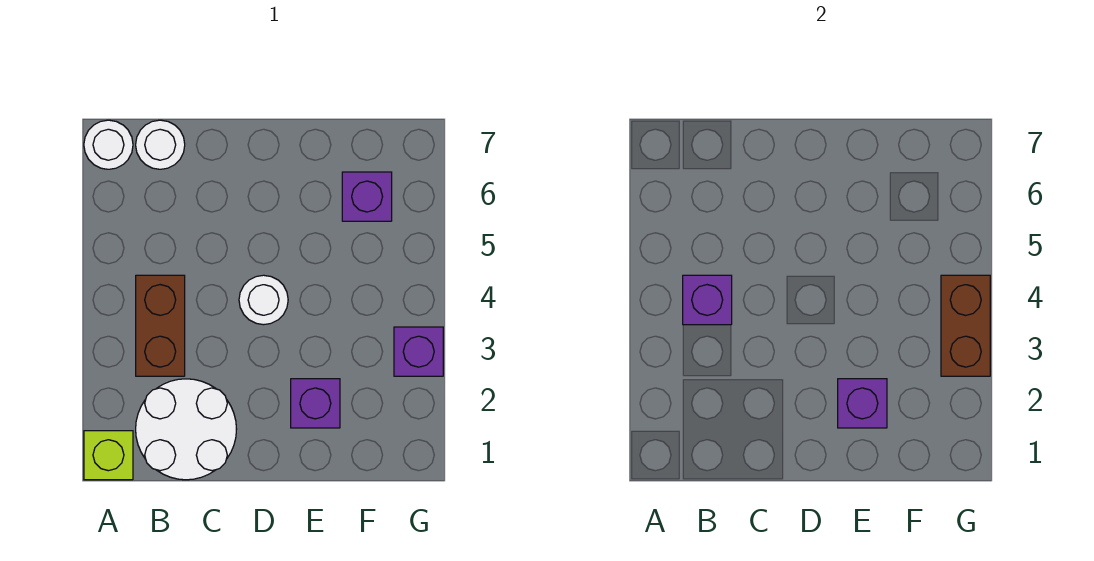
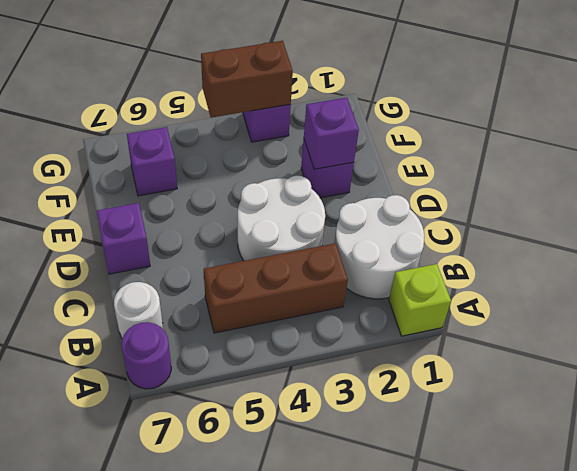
white round brick A7 level 1 -> purple round brick A7 level 1
brown brick B3:B4 level 1 -> brown brick B3:B5 level 1
purple brick B4 level 2 -> purple brick D7 level 1
white round brick D4 level 1 -> white round brick C3:D4 level 1

